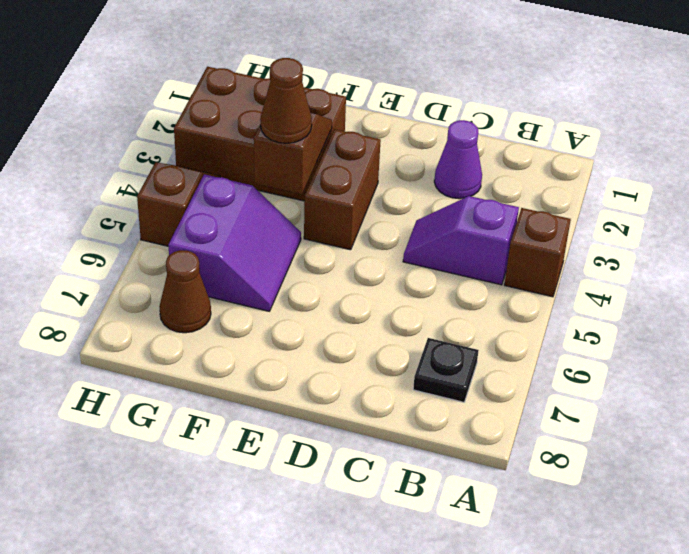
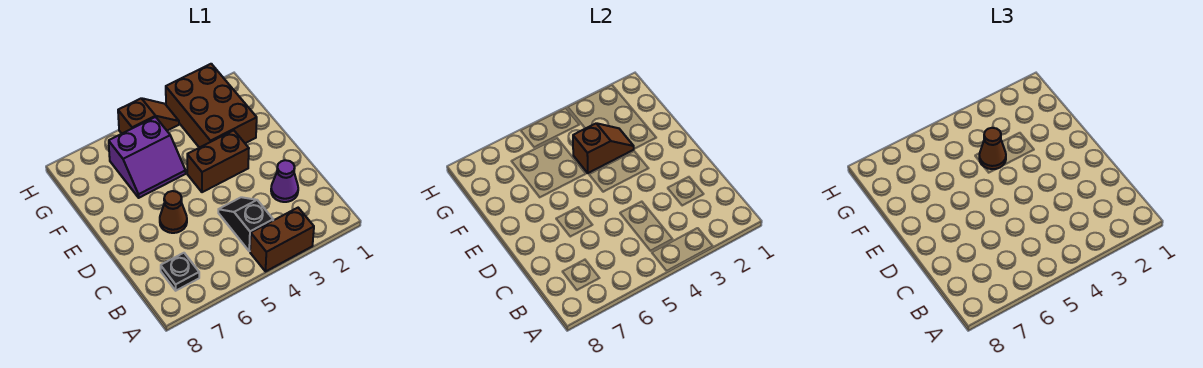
brown brick A4 level 1 -> brown brick A3:A4 level 1
purple slope B4:C4 level 1 top B -> black slope B4:C4 level 1 top B
brown cone G7 level 1 -> brown cone D6 level 1

